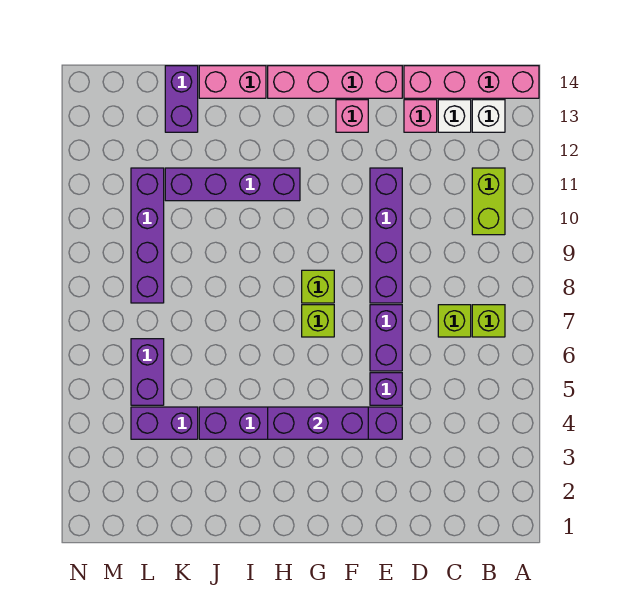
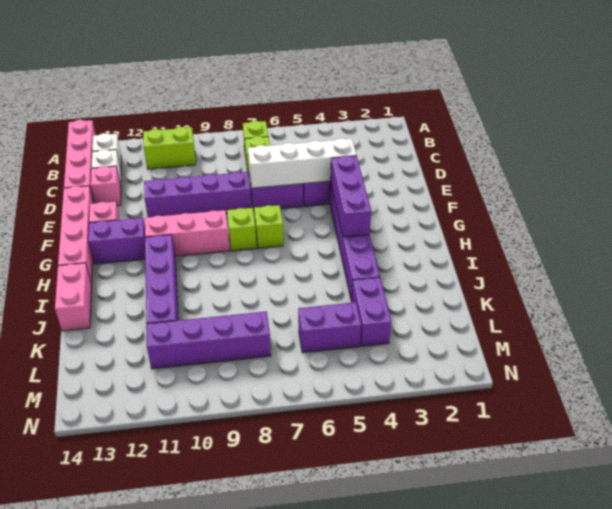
none -> white brick E4:E7 level 2
none -> pink brick G9:G11 level 1
purple brick K13:K14 level 1 -> purple brick G12:G13 level 1

